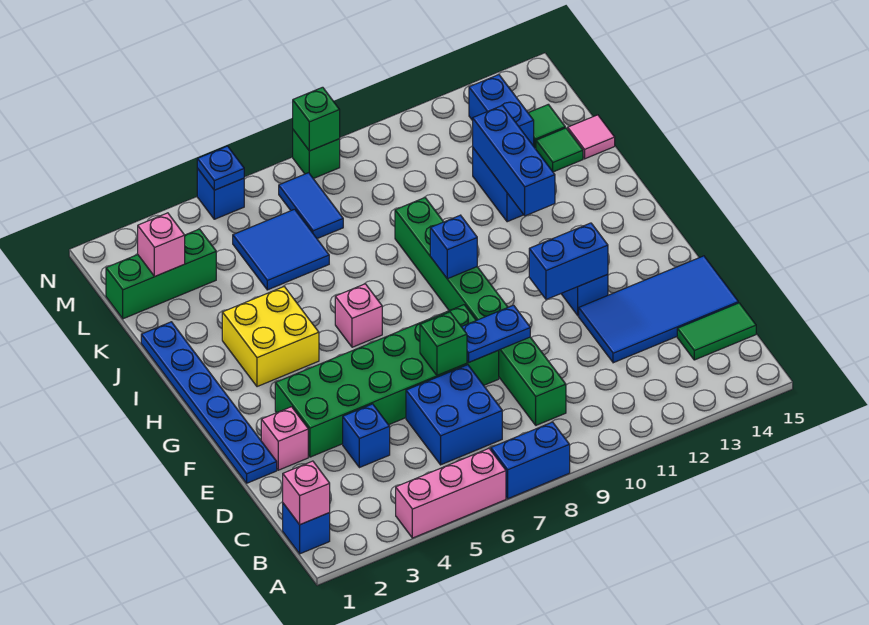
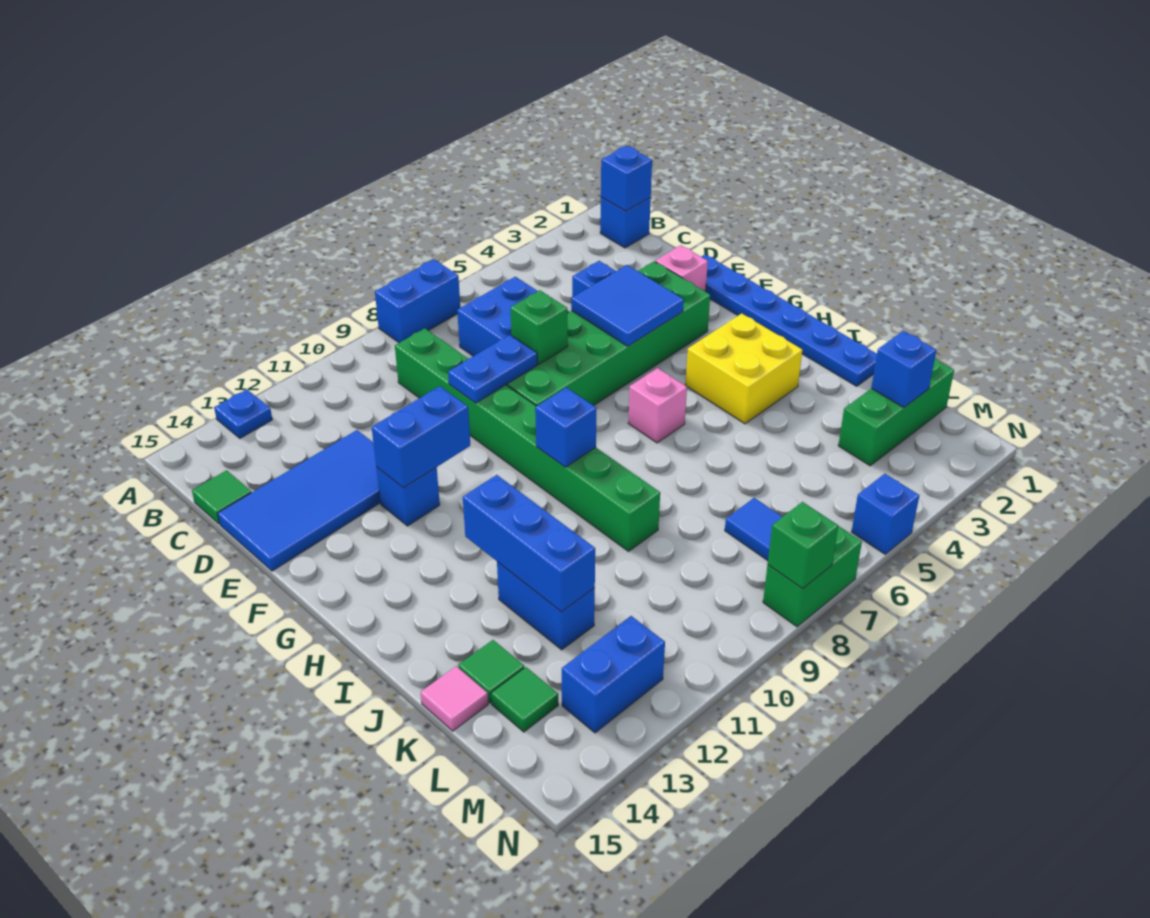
pink brick A4:A6 level 1 -> none
pink brick B1 level 2 -> blue brick B1 level 2
green tile C14:C15 level 1 -> green tile C15 level 1
blue tile K5:L6 level 1 -> blue tile E4:F5 level 2
pink brick L2 level 2 -> blue brick L2 level 2
blue brick L13:M13 level 1 -> blue brick M12:M13 level 1
blue plate N5 level 2 -> blue plate A13 level 1
green brick N8 level 1 -> green brick N7:N8 level 1

